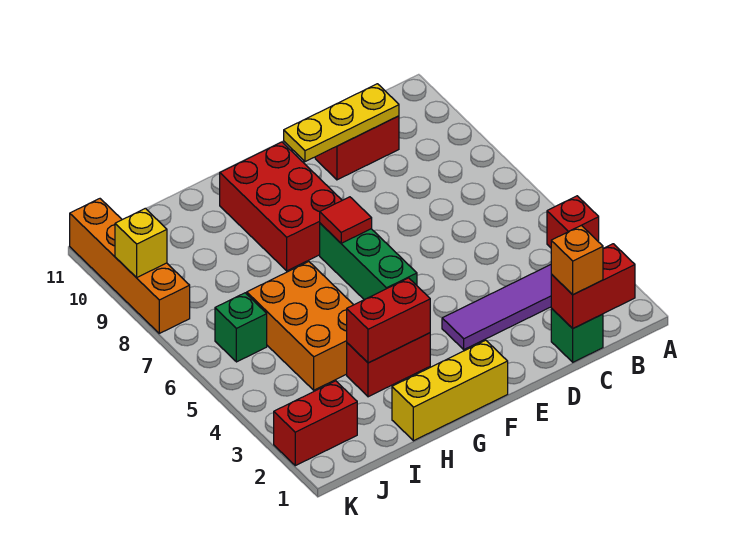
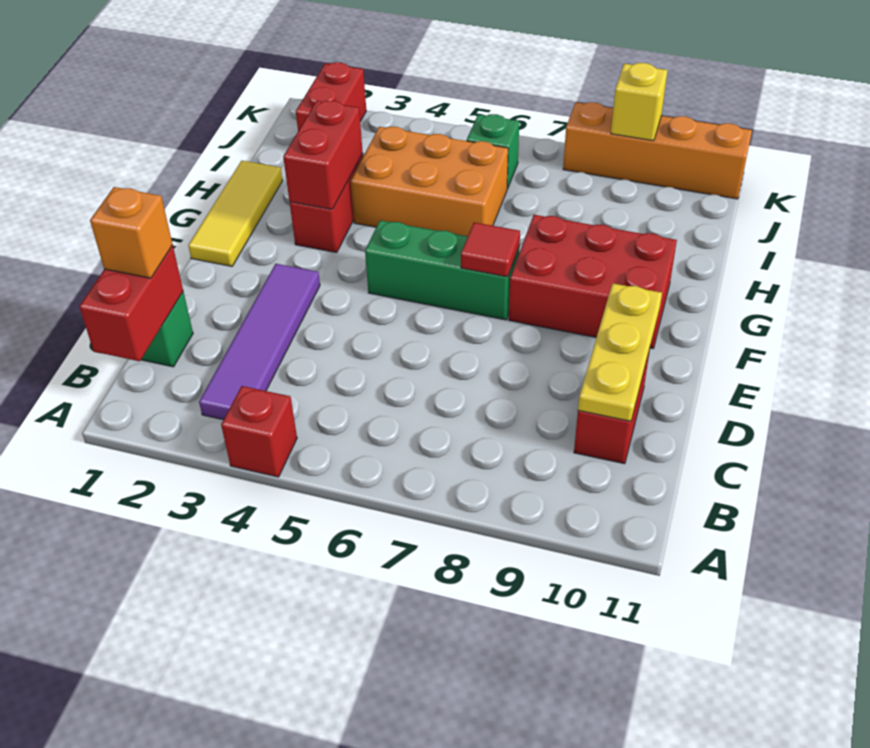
yellow brick F1:H1 level 1 -> yellow tile F1:H1 level 1

